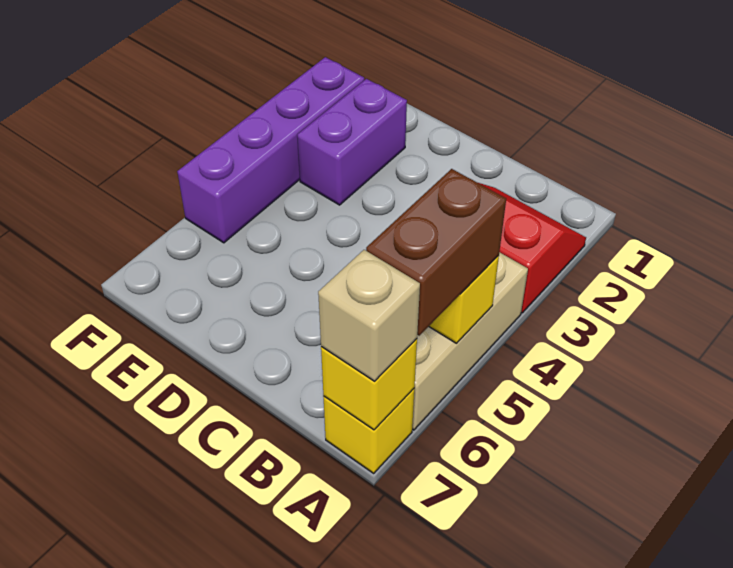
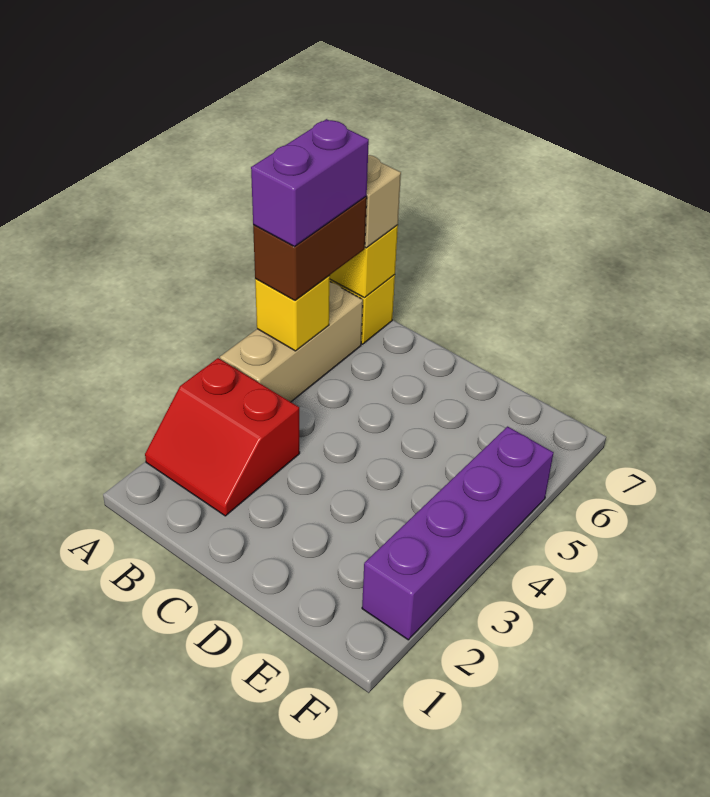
purple brick E2:E3 level 1 -> purple brick A5:A6 level 4

